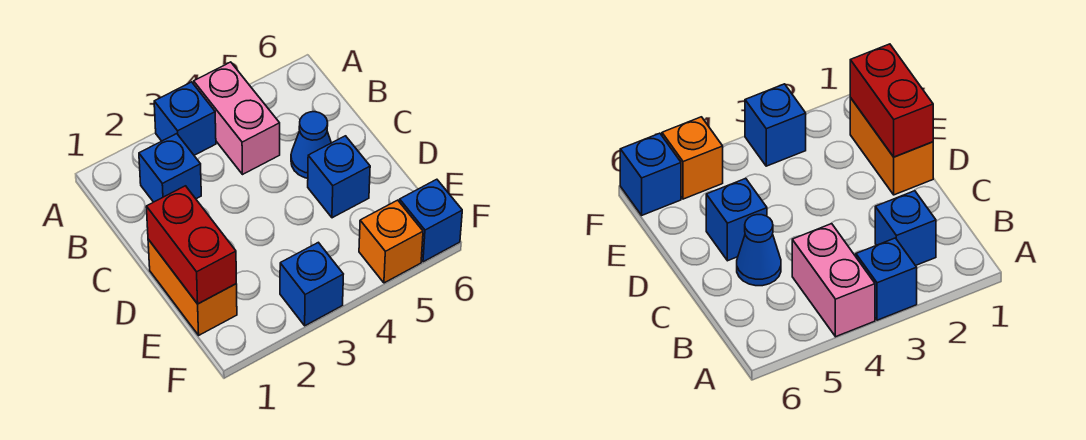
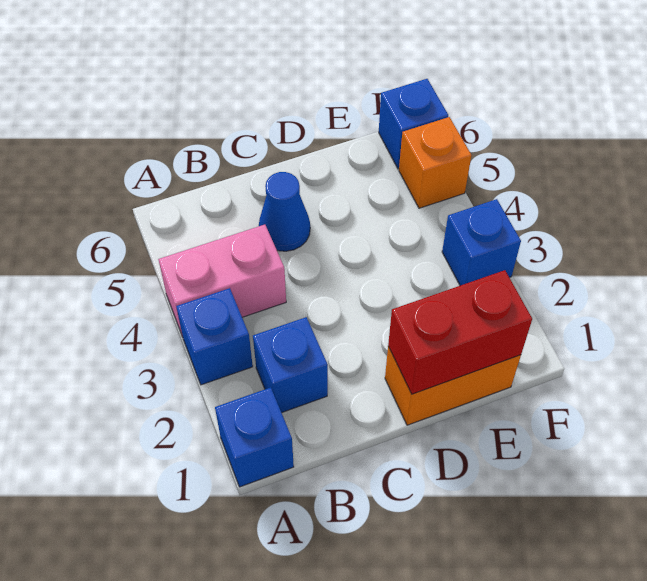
blue brick D5 level 1 -> blue brick A1 level 1

